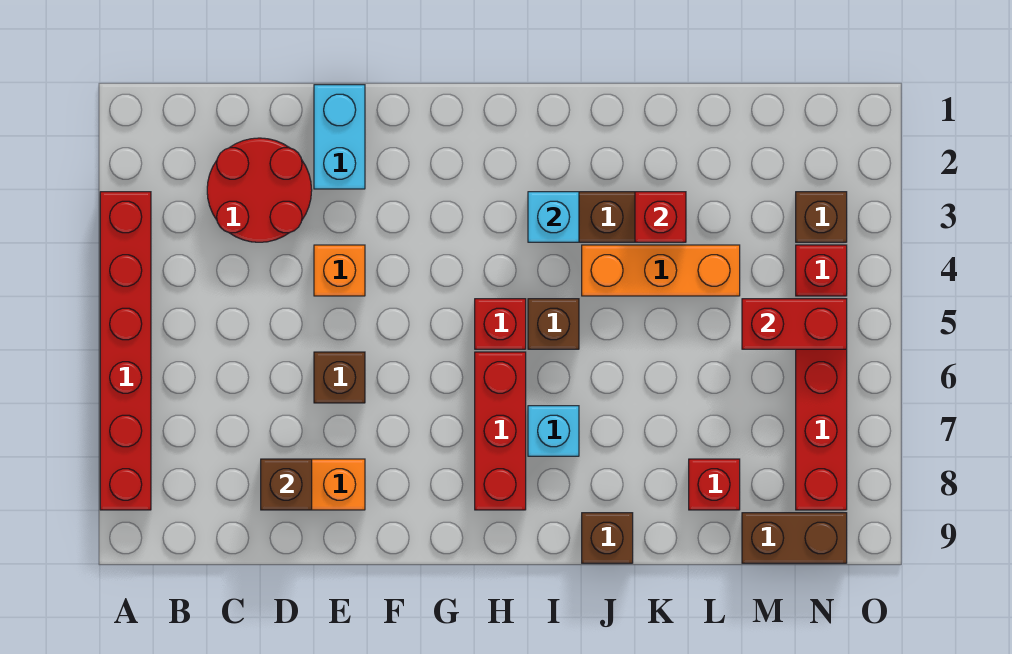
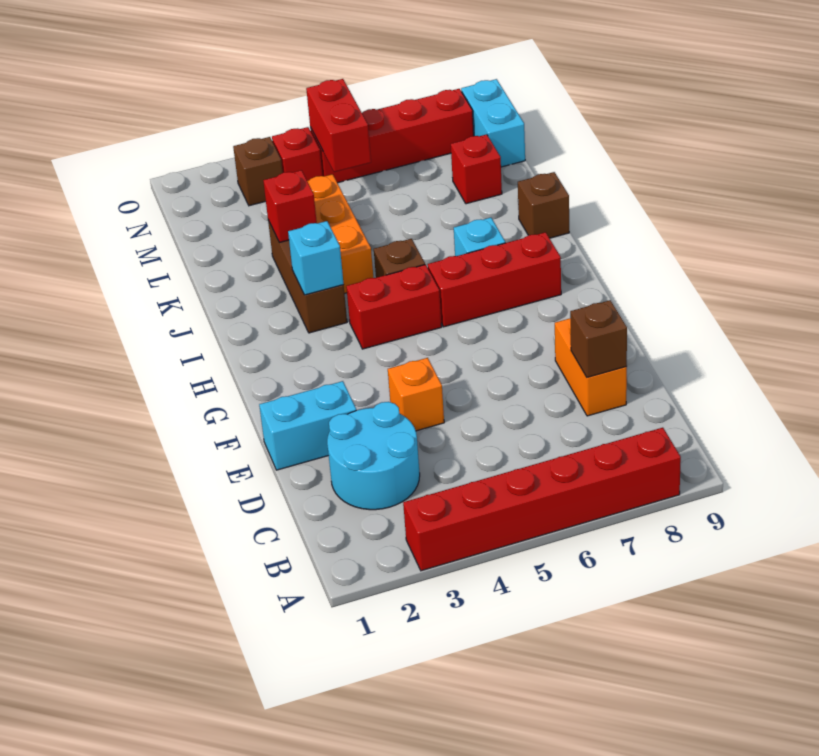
red round brick C2:D3 level 1 -> cyan round brick C2:D3 level 1
brown brick E6 level 1 -> none
red brick H5 level 1 -> red brick H4:H5 level 1
brown brick M9:N9 level 1 -> cyan brick M9:N9 level 1

